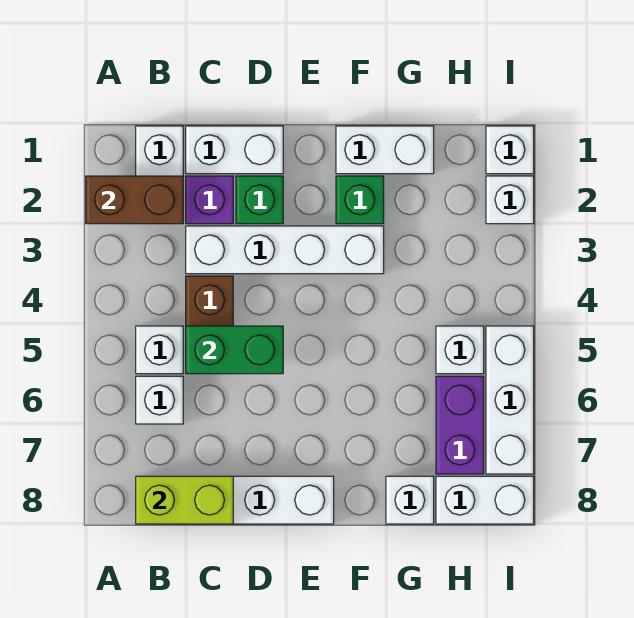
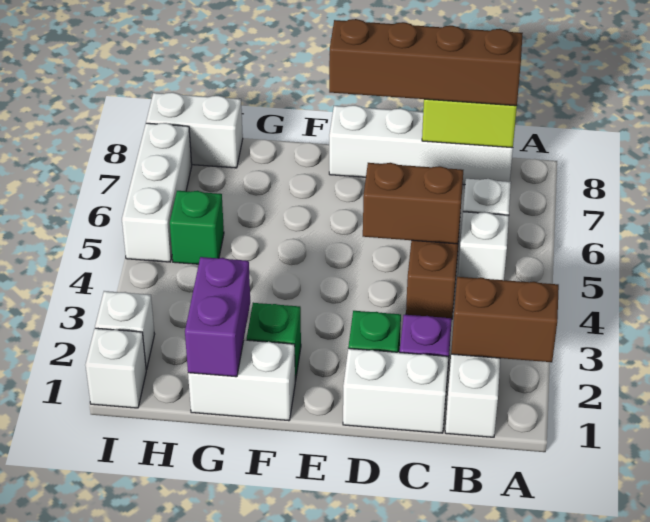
none -> brown brick B8:E8 level 3
white brick C3:F3 level 1 -> none
green brick C5:D5 level 2 -> brown brick C5:D5 level 2
white brick G8 level 1 -> none
white brick H5 level 1 -> green brick H5 level 1
purple brick H6:H7 level 1 -> purple brick G1:G2 level 2

